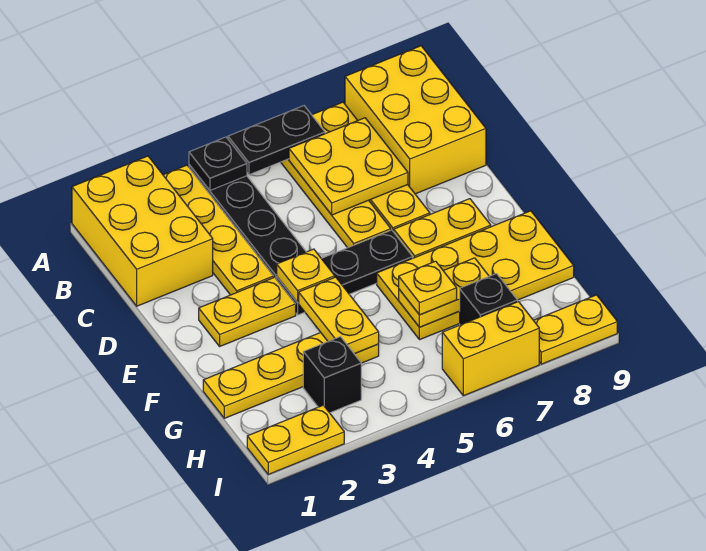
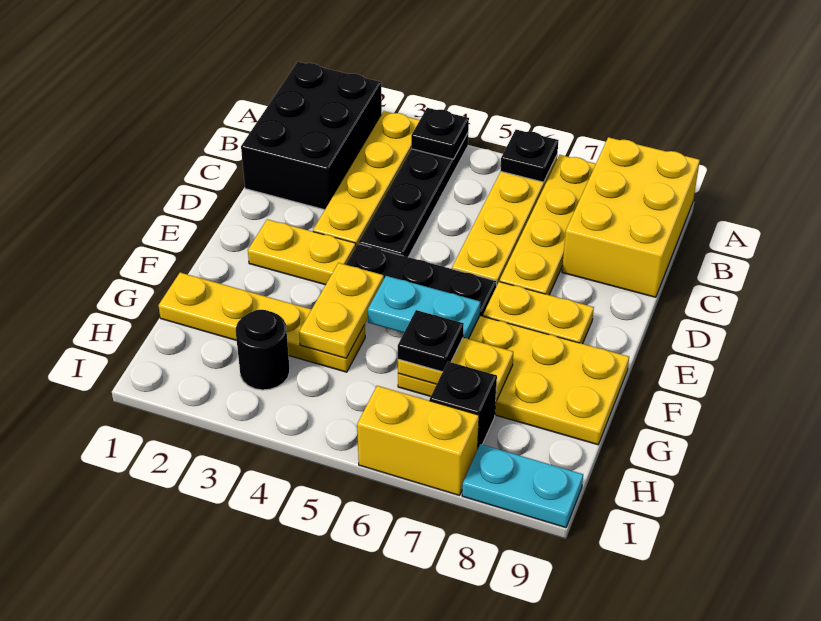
yellow brick A1:C2 level 1 -> black brick A1:C2 level 1
black plate A5:A6 level 2 -> black plate A6 level 2
yellow plate B6:C7 level 2 -> none
yellow plate E4 level 2 -> none
none -> cyan plate F5:F6 level 2
yellow plate G6 level 3 -> black plate G6 level 3
black brick H3 level 1 -> black round brick H3 level 1
yellow plate I1:I2 level 1 -> none
yellow plate I8:I9 level 1 -> cyan plate I8:I9 level 1

